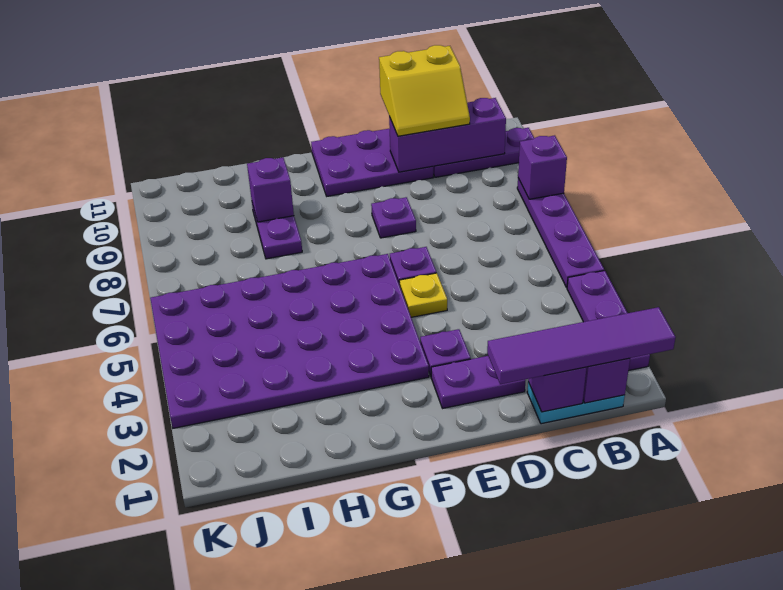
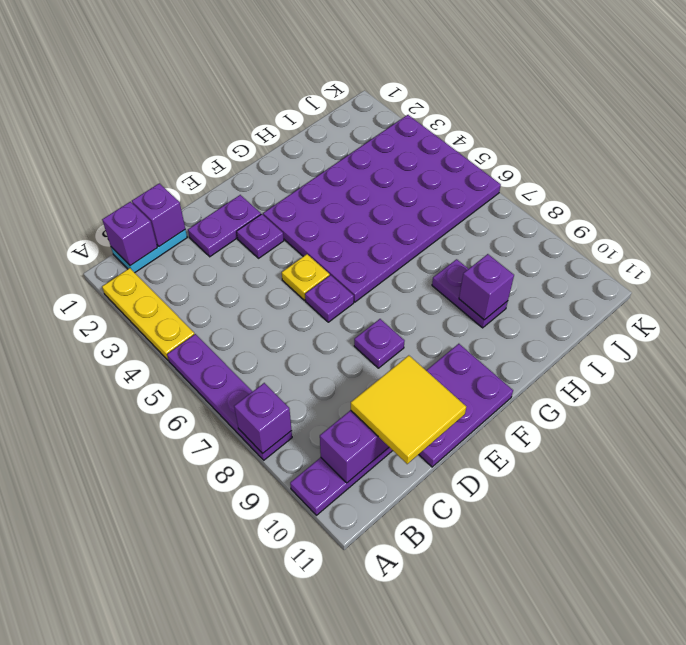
purple tile A1:D1 level 3 -> none
purple plate A2:A4 level 1 -> yellow plate A2:A4 level 1
yellow slope C10:D11 level 3 top 11 -> yellow tile C10:D11 level 3

